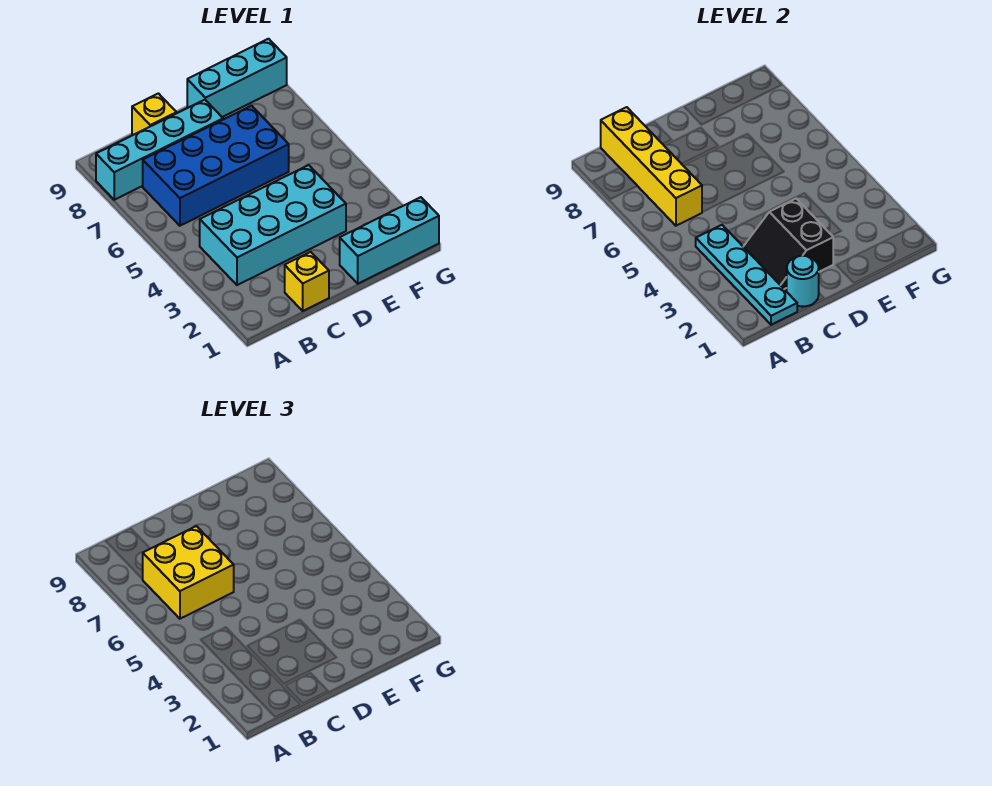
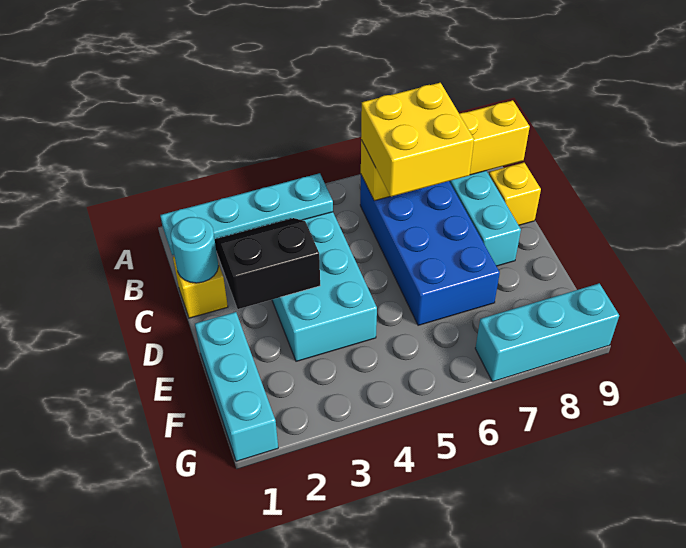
cyan brick E9:G9 level 1 -> cyan brick G7:G9 level 1

